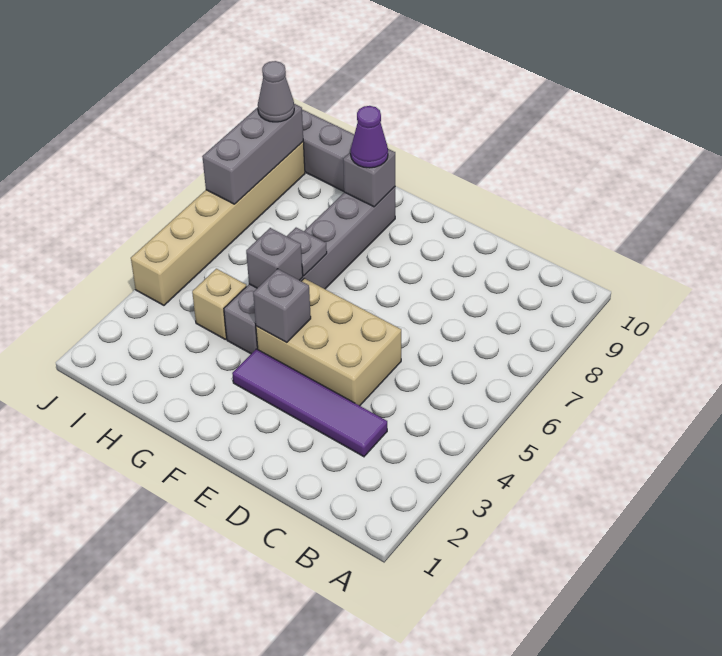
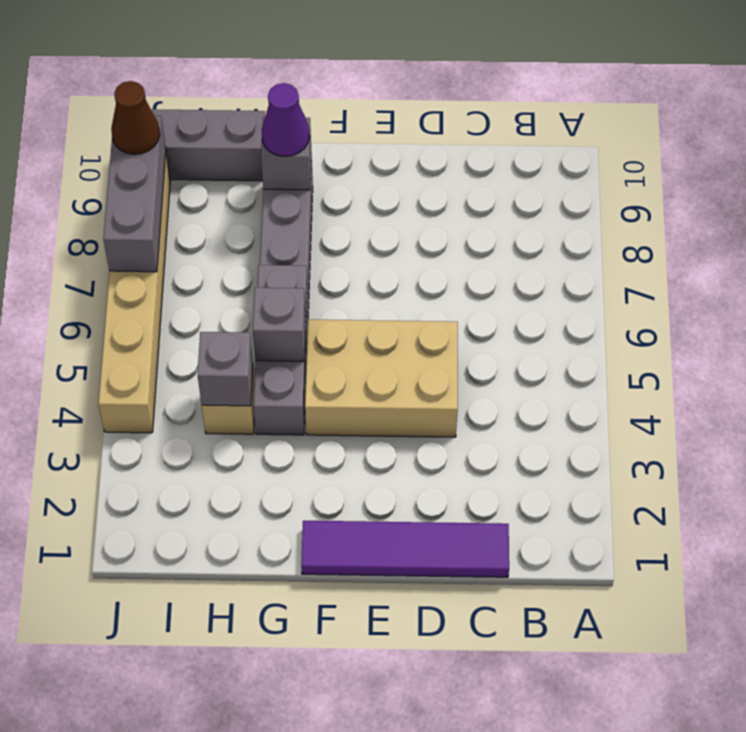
purple tile C3:F3 level 1 -> purple tile C1:F1 level 1
grey brick F4 level 2 -> grey brick H4 level 2
grey cone J9 level 3 -> brown cone J9 level 3

